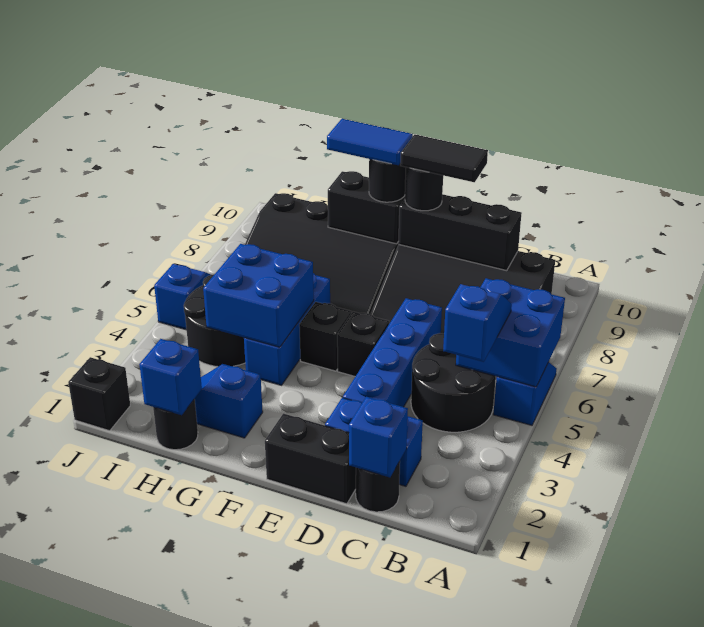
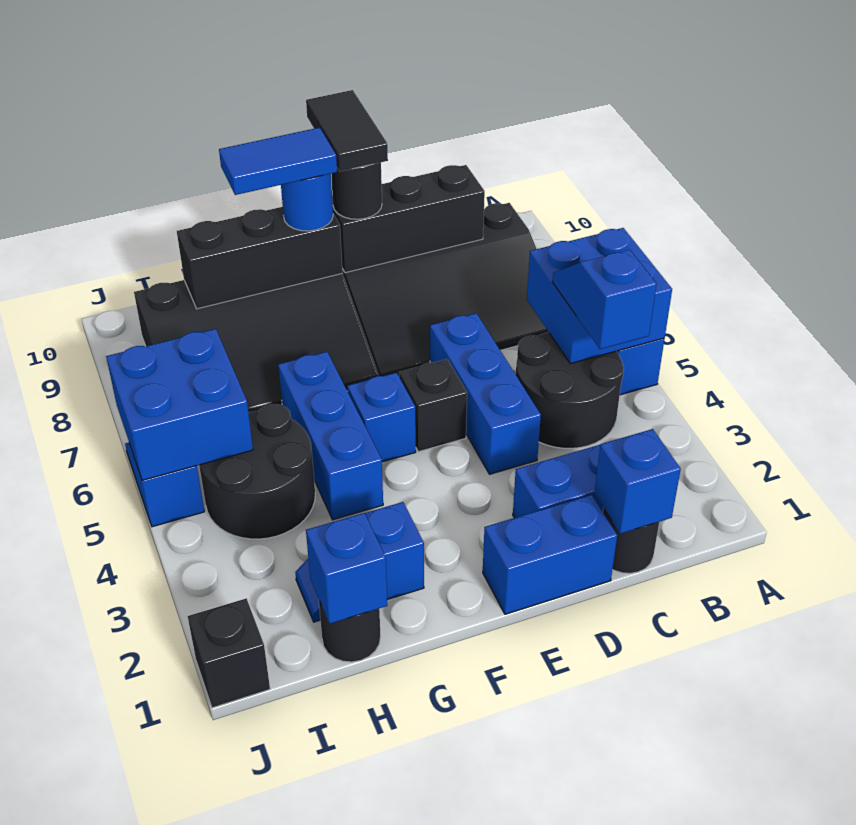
black brick D1:E1 level 1 -> blue brick D1:E1 level 1
blue brick D3:D6 level 1 -> blue brick D4:D6 level 1
black tile D9:E9 level 4 -> black tile E9:E10 level 4
black brick F5 level 1 -> blue brick F5 level 1
black brick F9:G9 level 2 -> black brick F9:H9 level 2
black round brick F9 level 3 -> blue round brick F9 level 3
blue brick G4:H5 level 2 -> blue brick I5:J6 level 2

